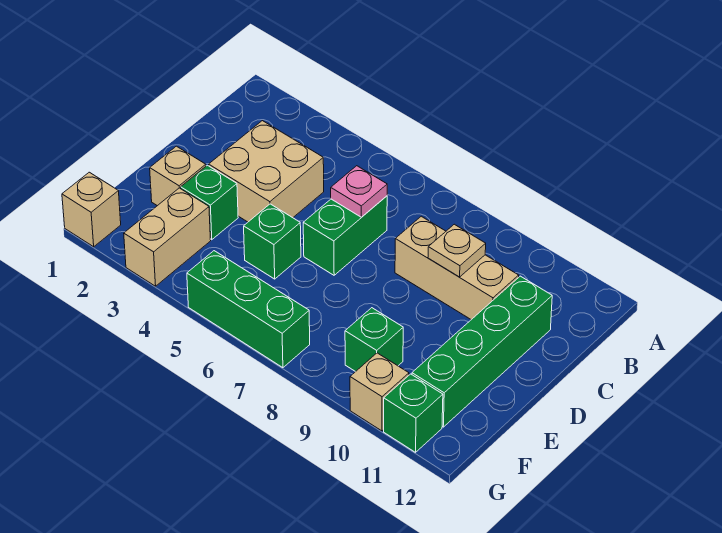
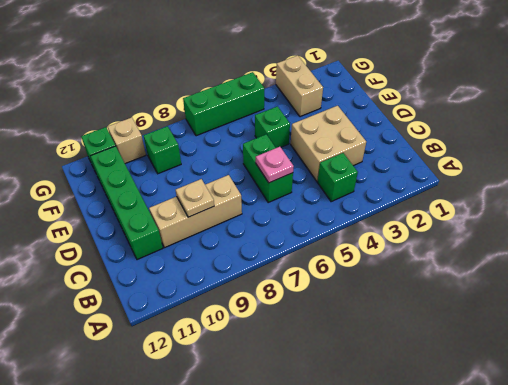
tan brick E2 level 1 -> none
green brick E3 level 1 -> green brick B4 level 1
tan brick G1 level 1 -> none

